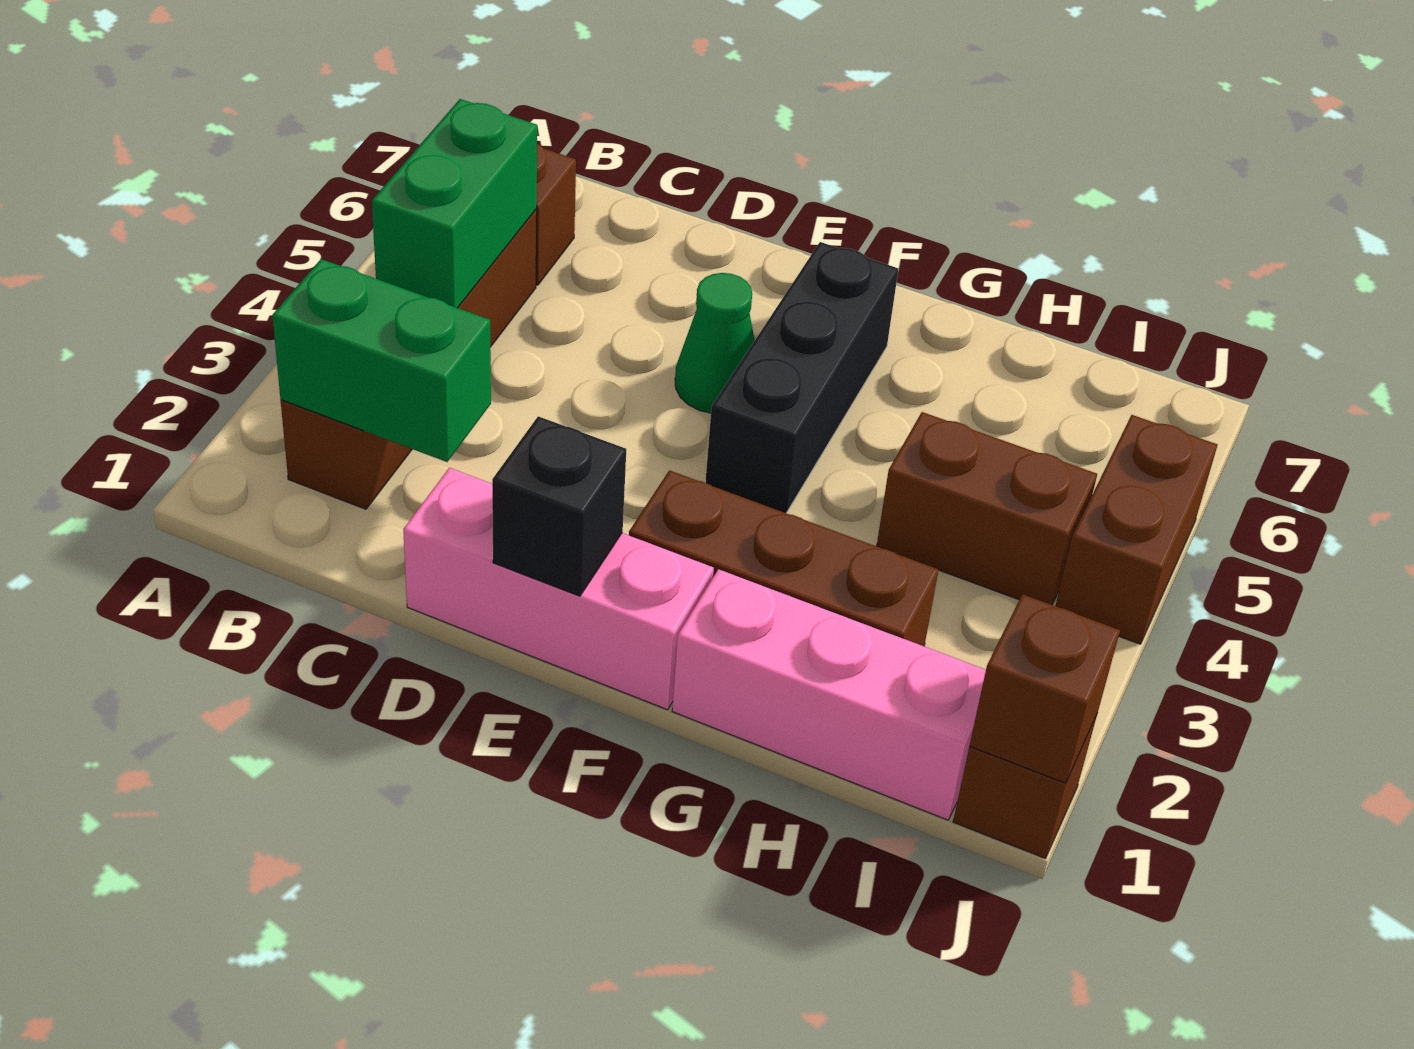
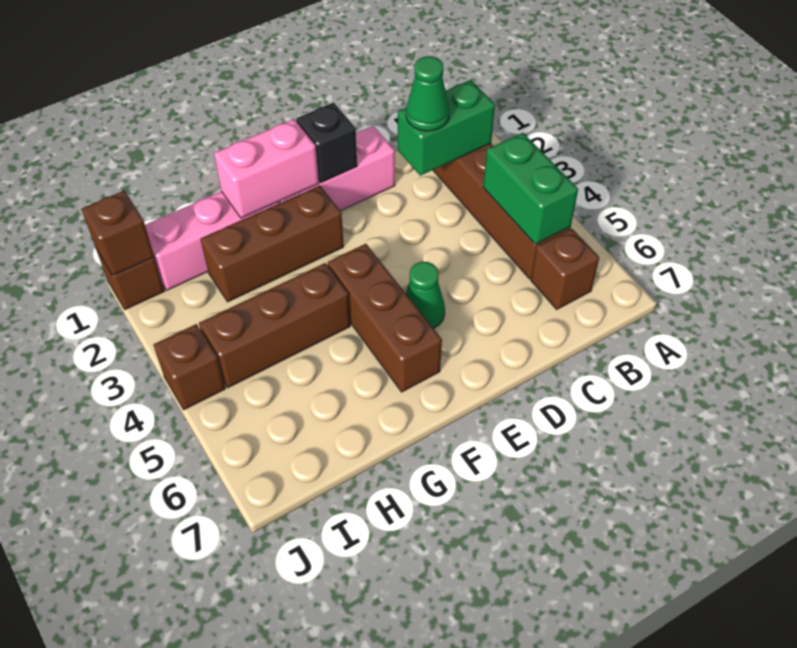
none -> green cone C2 level 3
none -> pink brick F1:G1 level 2
black brick F4:F6 level 1 -> brown brick F4:F6 level 1
brown brick H4:I4 level 1 -> brown brick G4:I4 level 1
brown brick J4:J5 level 1 -> brown brick J4 level 1

